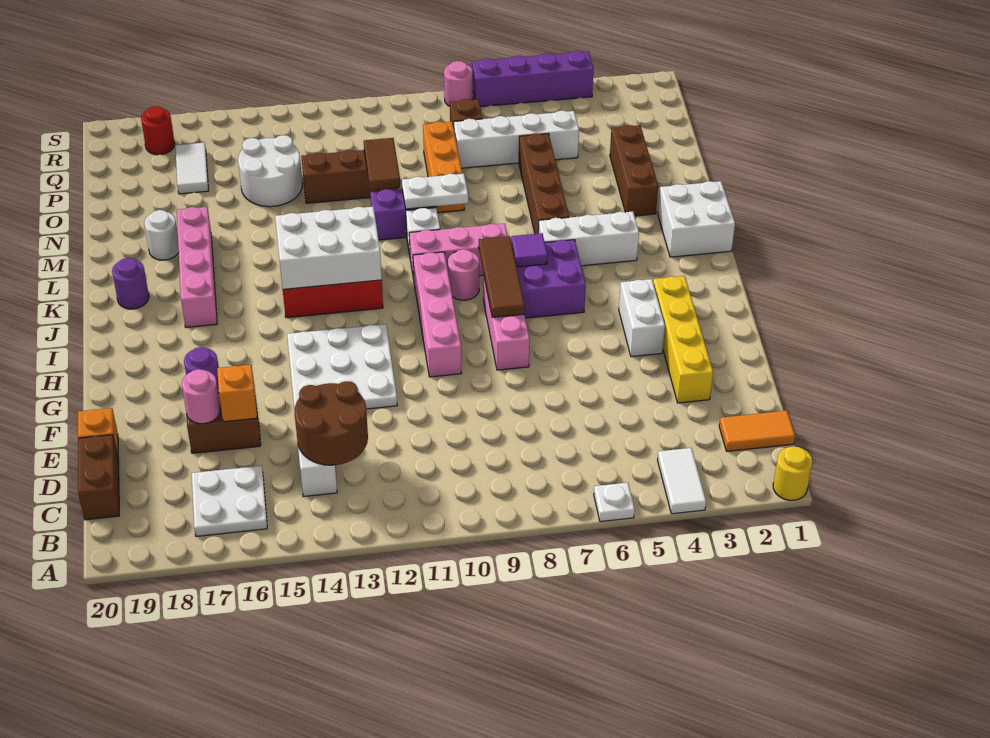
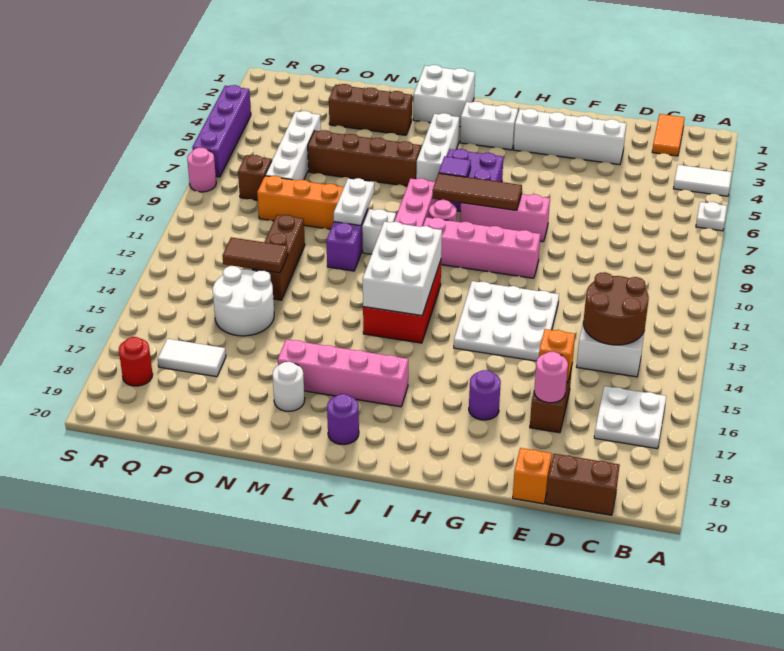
yellow round brick A1 level 1 -> none
yellow brick E3:H3 level 1 -> white brick E3:H3 level 1
white brick G4:H4 level 1 -> white brick I3:J3 level 1
brown tile N11:O11 level 2 -> brown tile O13:P13 level 2

